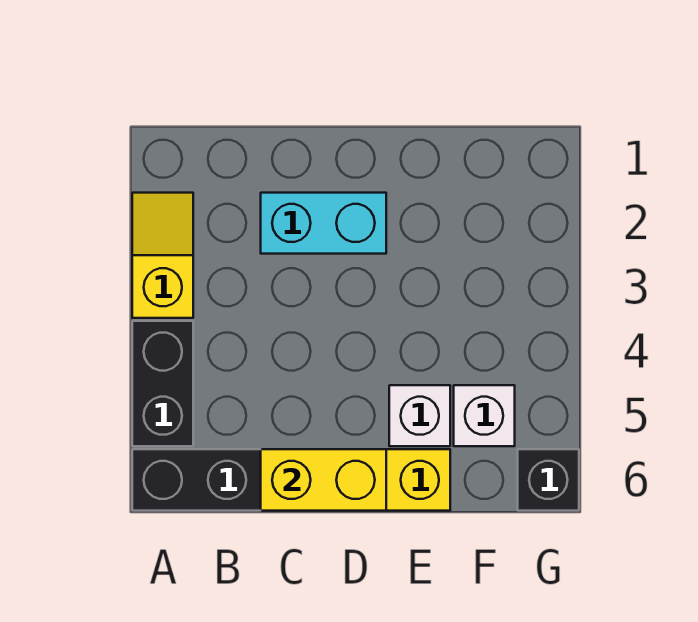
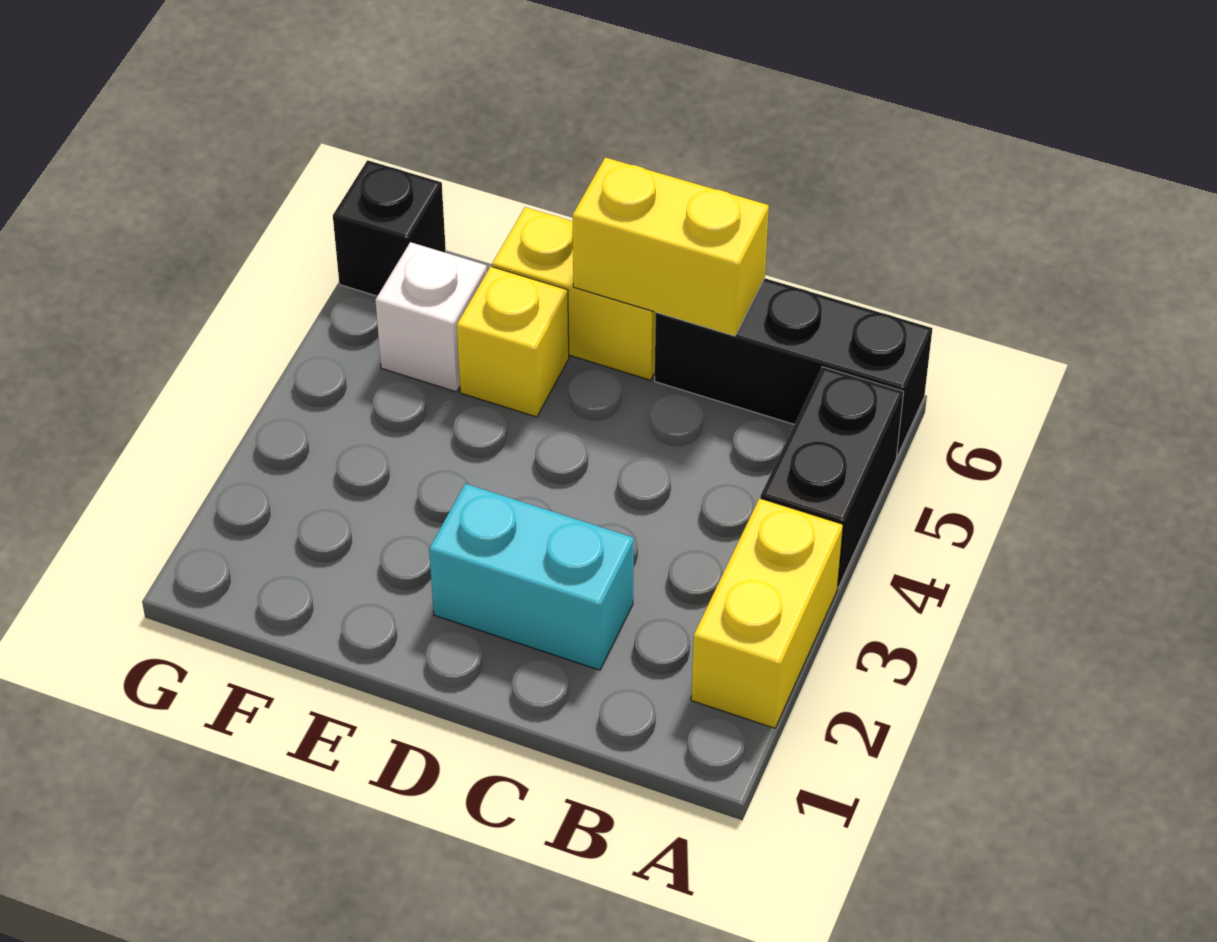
yellow slope A2:A3 level 1 top 3 -> yellow brick A2:A3 level 1
white brick E5 level 1 -> yellow brick E5 level 1

